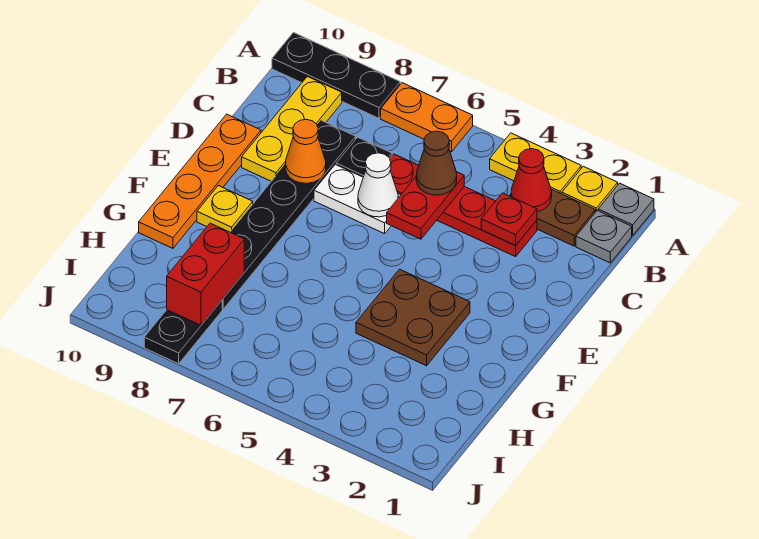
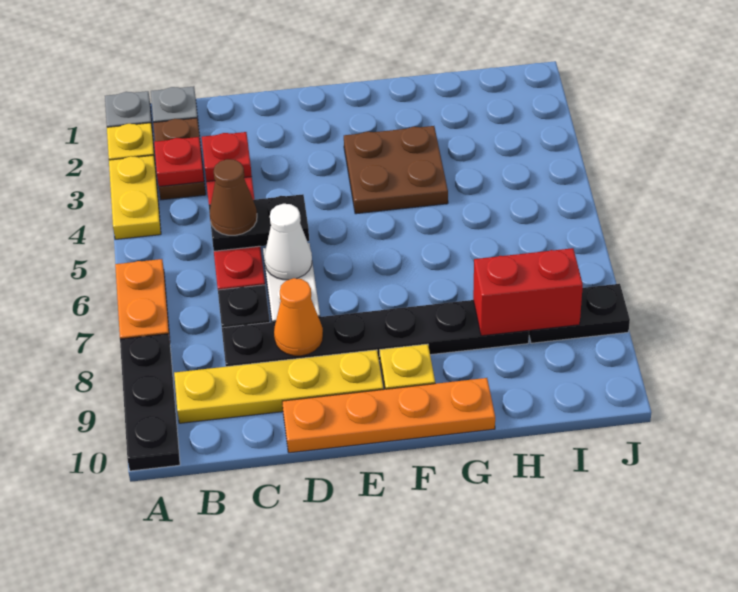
red cone B3 level 2 -> red plate B3 level 2
yellow plate B9:D9 level 1 -> yellow plate B9:E9 level 1
red plate C5:D5 level 2 -> black plate C5:D5 level 2

